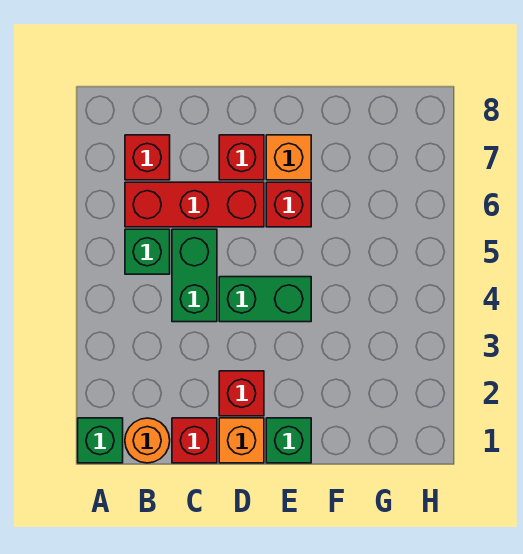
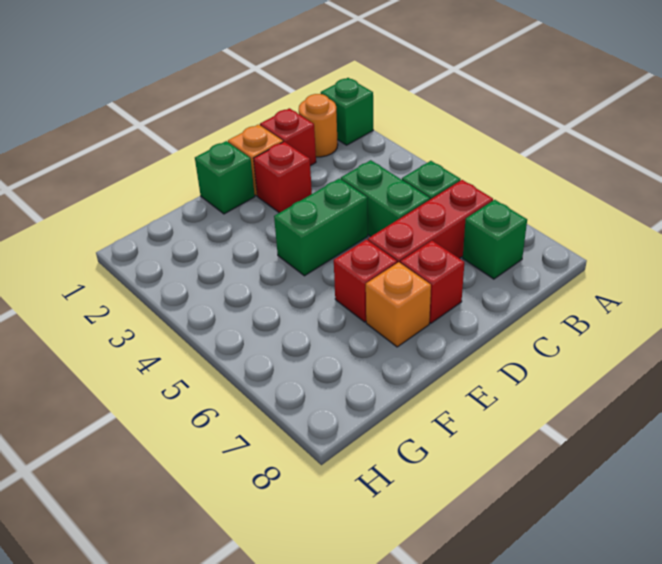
red brick B7 level 1 -> green brick B7 level 1

